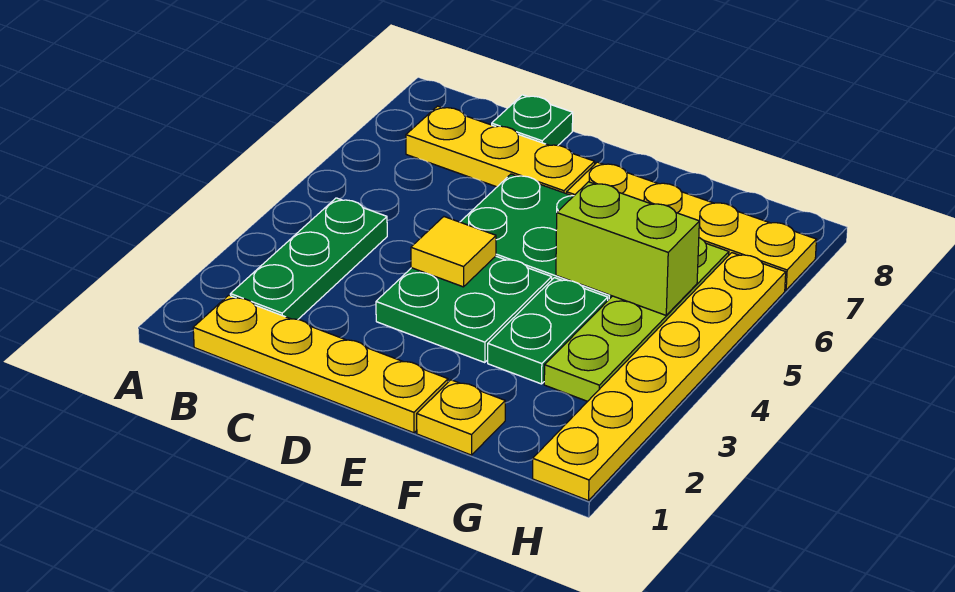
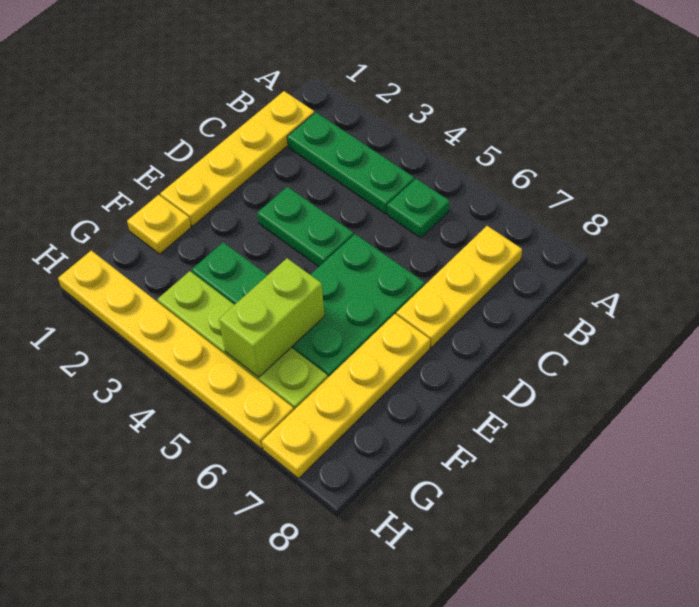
green plate C8 level 1 -> green plate B5 level 1
green plate D3:E4 level 1 -> green plate D3:D4 level 1
yellow tile D4 level 2 -> none

